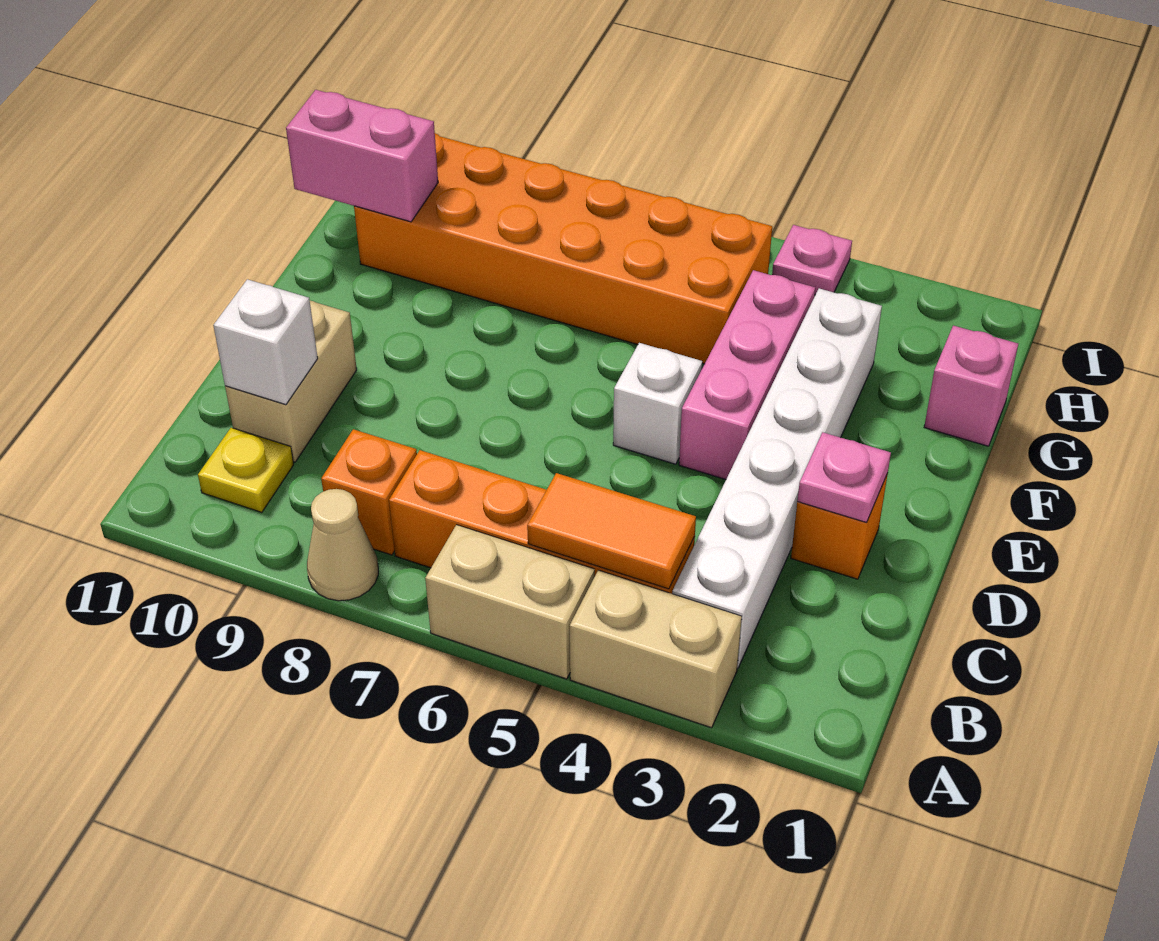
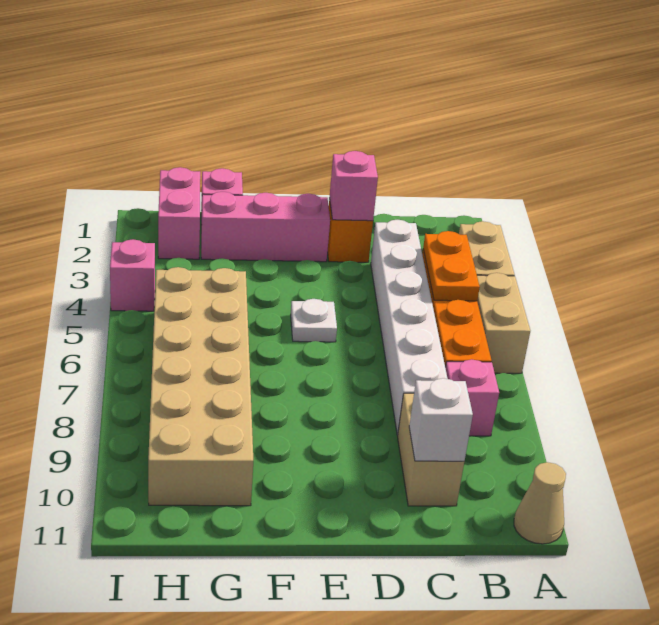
tan cone A8 level 1 -> tan cone A11 level 1
white brick B3:G3 level 1 -> white brick C3:C8 level 1
orange tile B4:B5 level 2 -> orange plate B4:B5 level 2
orange brick B8 level 1 -> pink brick B8 level 1
yellow plate B10 level 1 -> none
tan brick C10:D10 level 1 -> tan brick C9:C10 level 1
pink plate D2 level 2 -> pink brick D2 level 2
pink brick E4:G4 level 1 -> pink brick E2:G2 level 1
white brick E5 level 1 -> white plate E5 level 1
orange brick G5:H10 level 1 -> tan brick G5:H10 level 1
pink brick G10:G11 level 2 -> pink brick H1:H2 level 1
pink plate I4 level 1 -> pink brick I4 level 1

